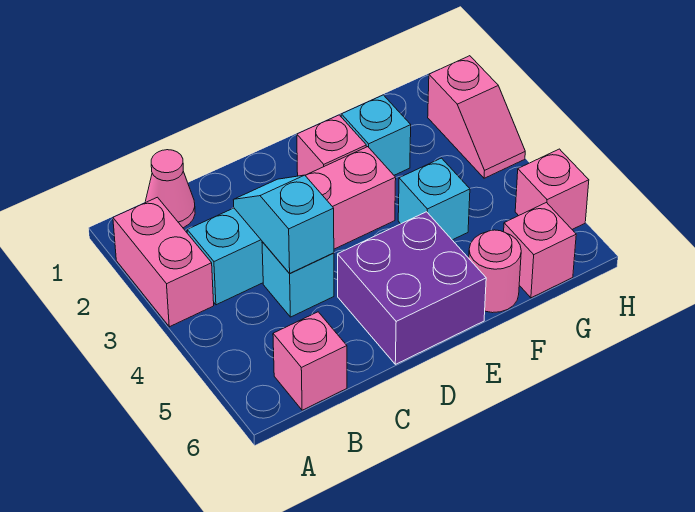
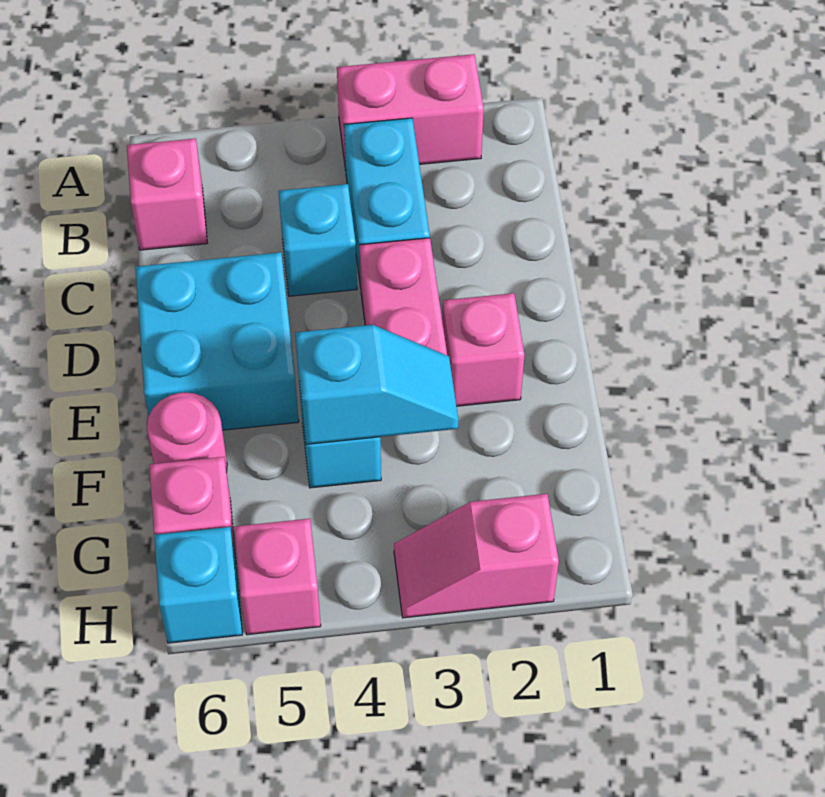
pink cone B1 level 1 -> none
cyan slope C3:C4 level 2 top 4 -> cyan slope F3:F4 level 2 top 4
purple brick D5:E6 level 1 -> cyan brick D5:E6 level 1
cyan brick F2 level 1 -> cyan brick H6 level 1

